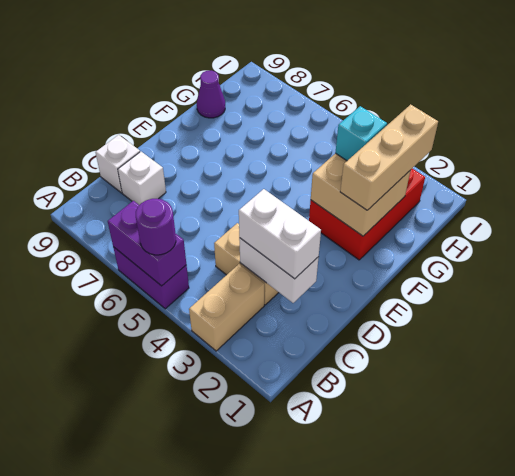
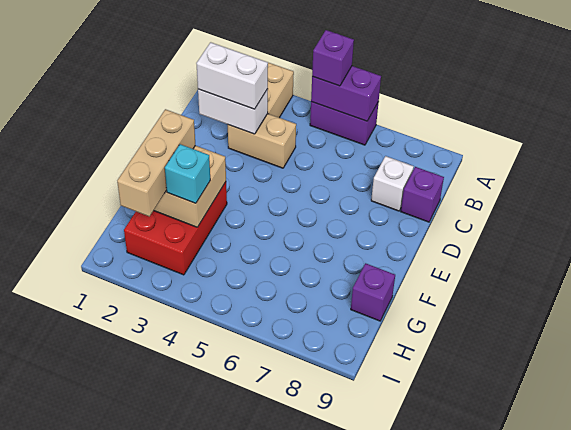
purple round brick A5 level 3 -> purple brick A5 level 3
white brick C9 level 1 -> purple brick C9 level 1
purple cone G9 level 1 -> purple brick G9 level 1

